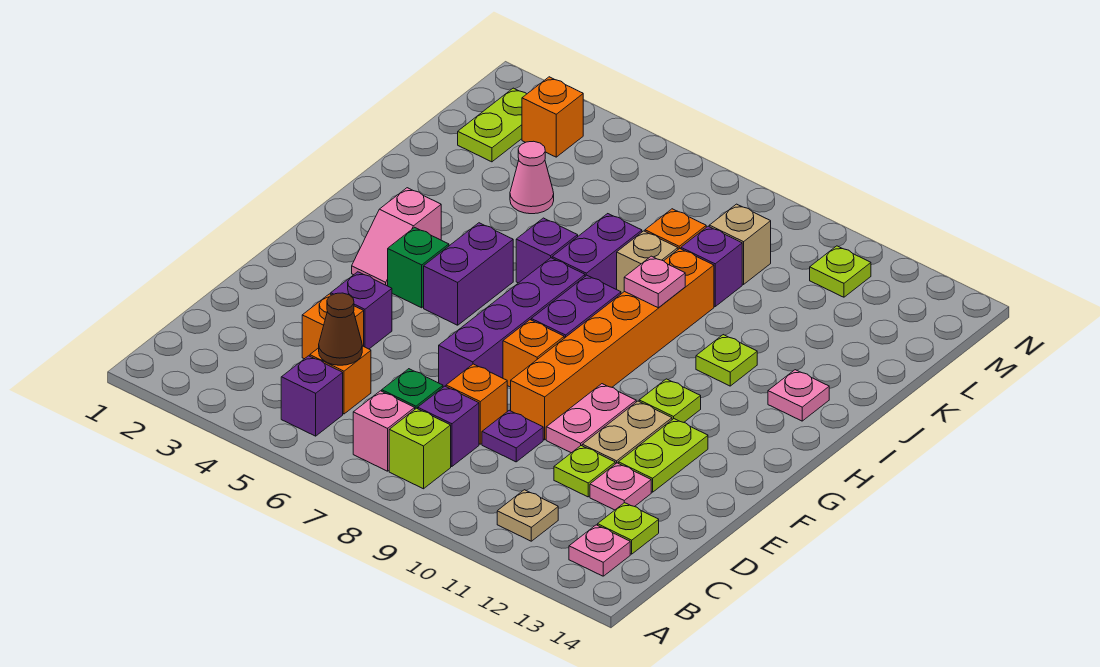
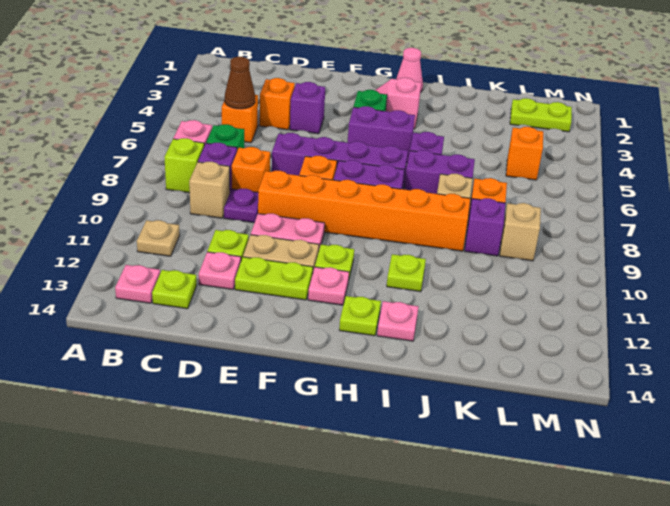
purple brick B5 level 1 -> none
none -> tan brick C9 level 1
pink plate I9 level 2 -> pink plate G12 level 1
pink cone K4 level 1 -> pink cone H1 level 1
orange brick M3 level 1 -> orange brick L5 level 1
lime plate M11 level 1 -> lime plate H13 level 1

